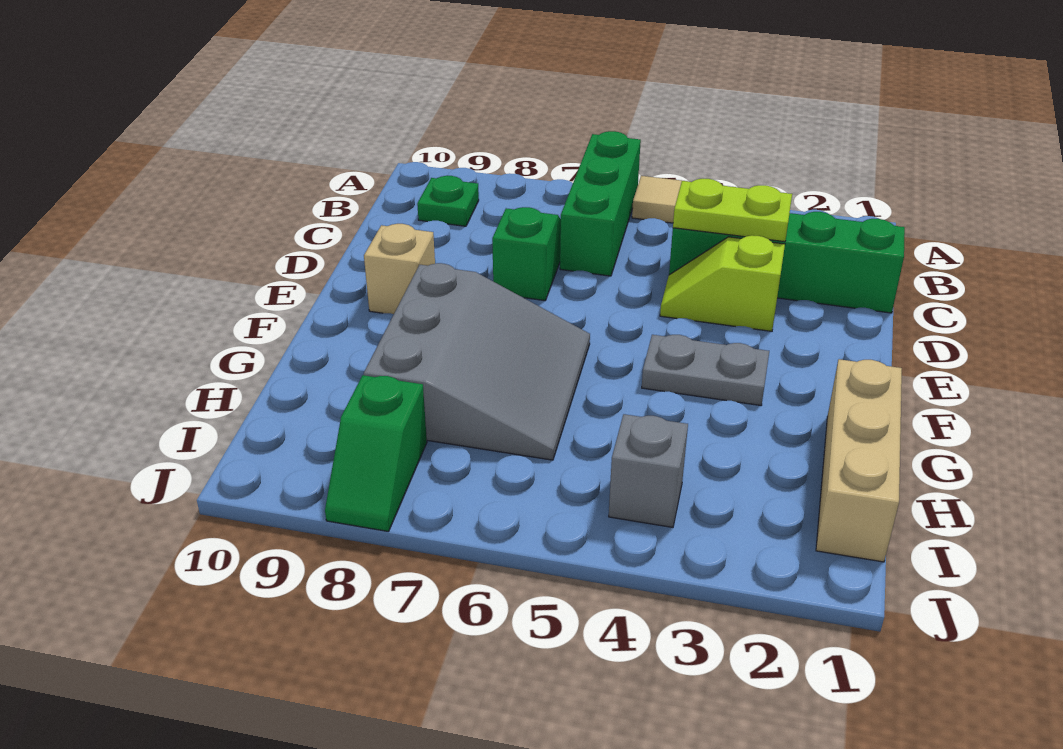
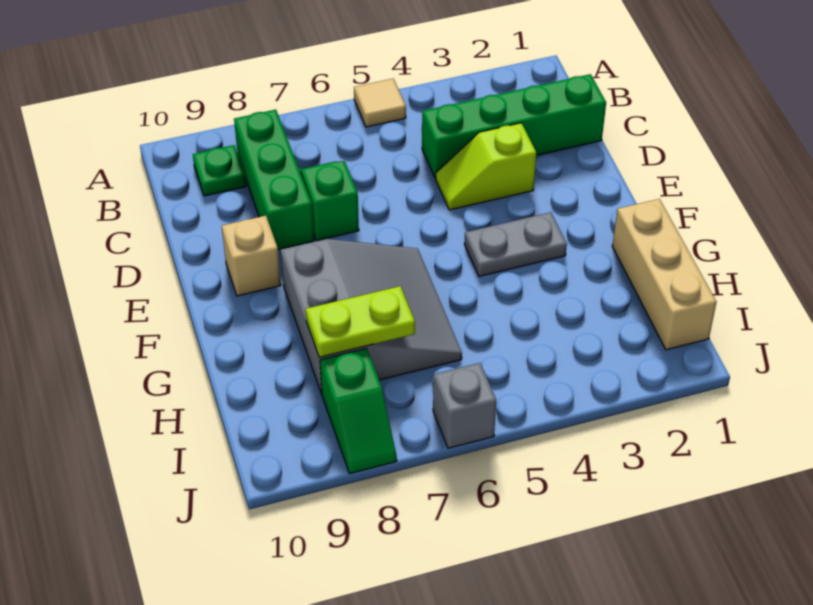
green brick A6:C6 level 1 -> green brick B8:D8 level 1
lime plate C3:C4 level 2 -> lime plate H7:H8 level 2
grey brick I4 level 1 -> grey brick J6 level 1

